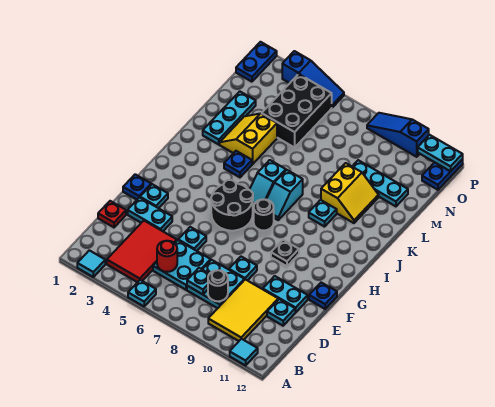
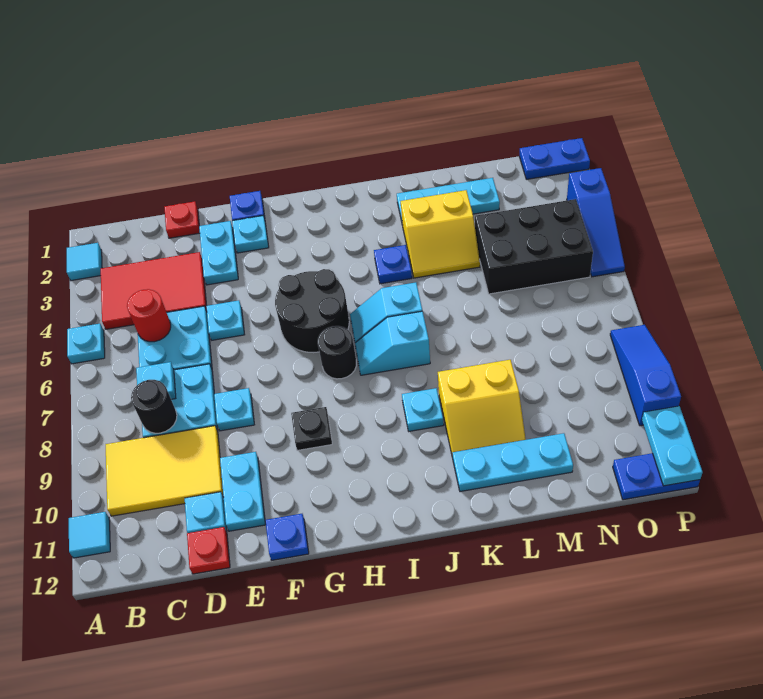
none -> red plate D12 level 1
yellow slope K3:L4 level 1 top 4 -> yellow slope K3:L4 level 1 top 3
cyan plate M9:M11 level 1 -> cyan plate K11:M11 level 1

